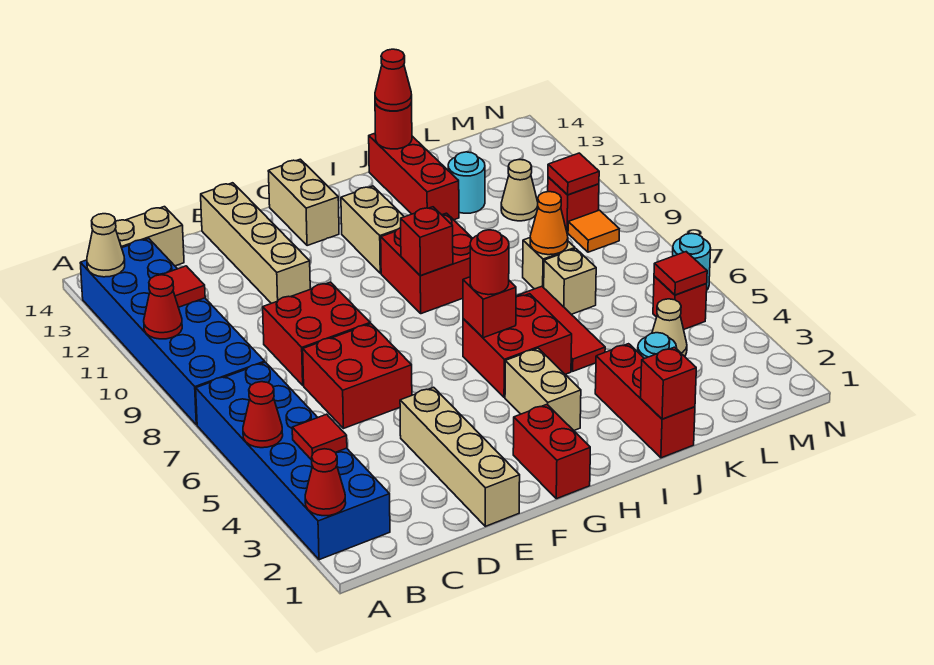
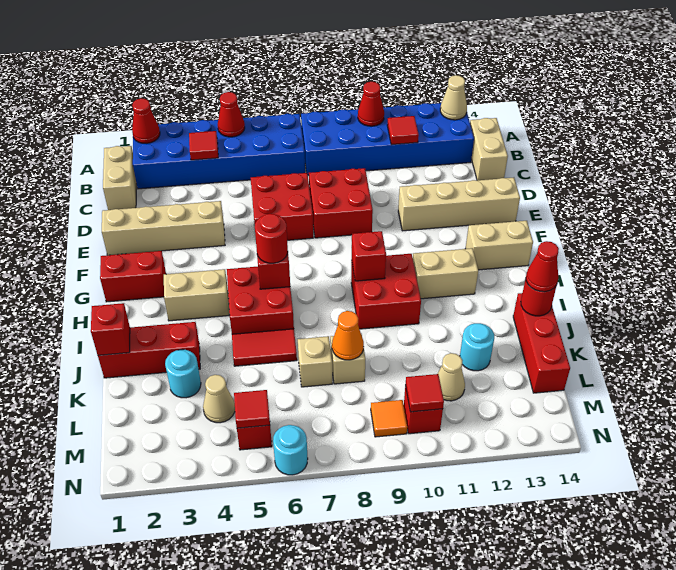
none -> tan brick B1:C1 level 1
red tile J5:J7 level 1 -> red tile J5:J6 level 1
red brick J12:J14 level 1 -> red brick J14:L14 level 1

